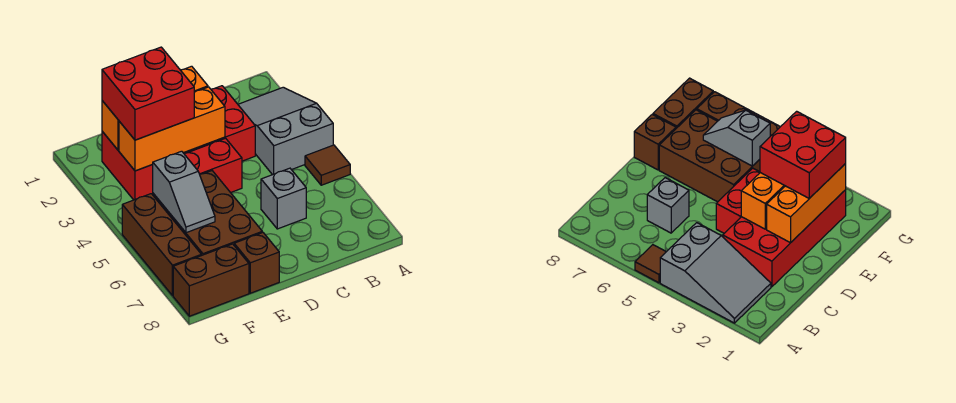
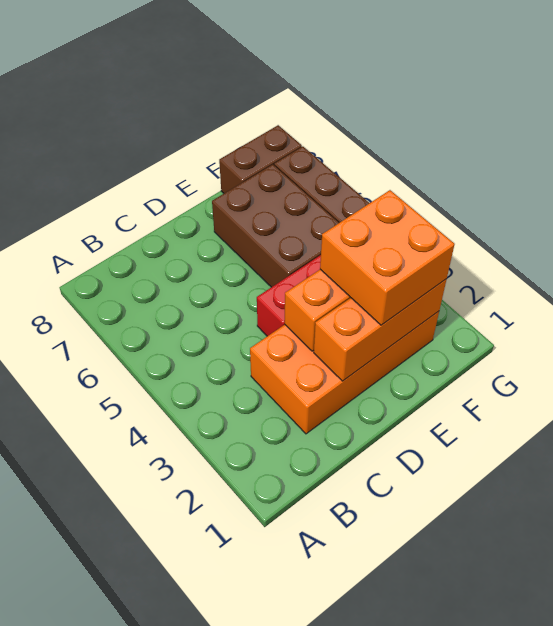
grey slope A2:B4 level 1 top 4 -> none
brown tile A5 level 1 -> none
red brick C2:F3 level 1 -> orange brick C2:F3 level 1
grey brick C6 level 1 -> none
red brick E2:F3 level 3 -> orange brick E2:F3 level 3
brown brick E8 level 1 -> none
grey slope F5:F6 level 2 top 5 -> none

